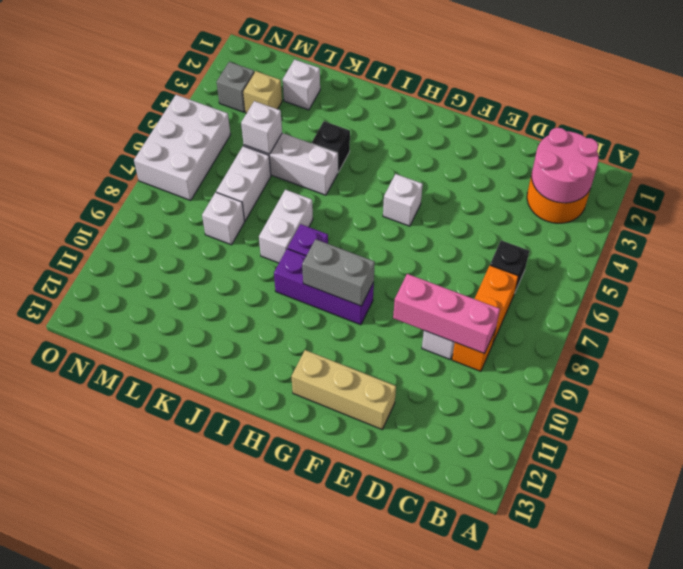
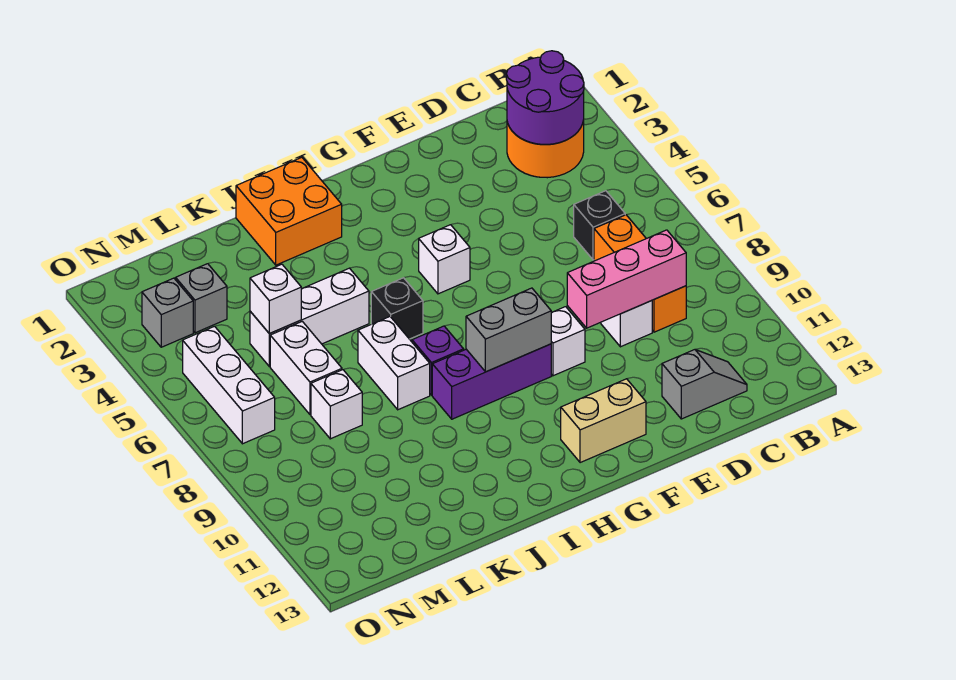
pink round brick B2:C3 level 2 -> purple round brick B2:C3 level 2
none -> grey slope C12:D12 level 1 top D
tan brick E12:G12 level 1 -> tan brick F12:G12 level 1
none -> orange brick I1:J2 level 1
black brick J4 level 1 -> black brick I6 level 1
white brick L2 level 1 -> white brick F9 level 1
tan brick M3 level 1 -> grey brick M3 level 1
white brick N5:O7 level 1 -> white brick N5:N7 level 1

